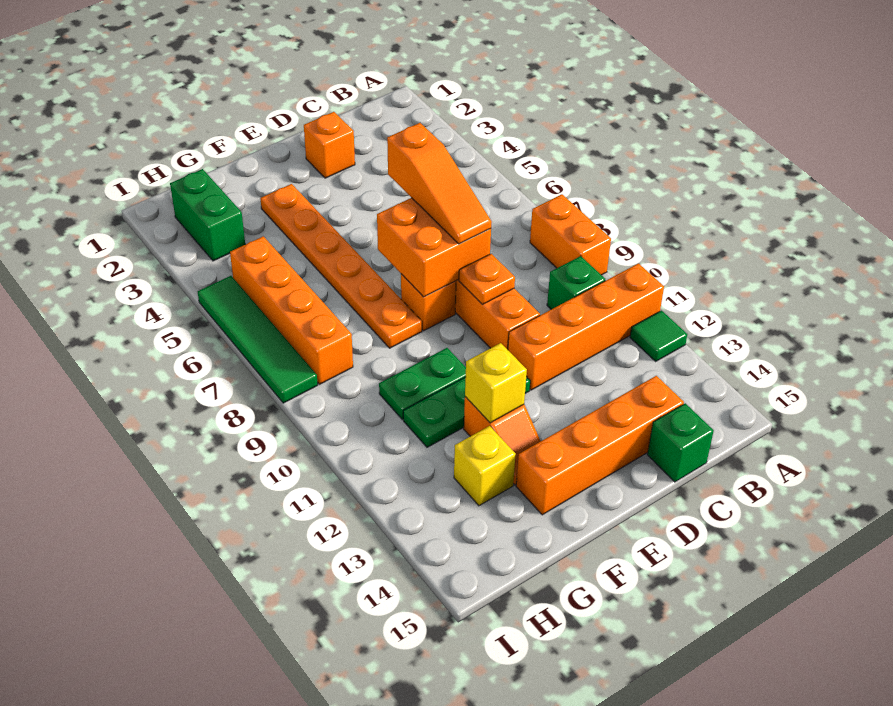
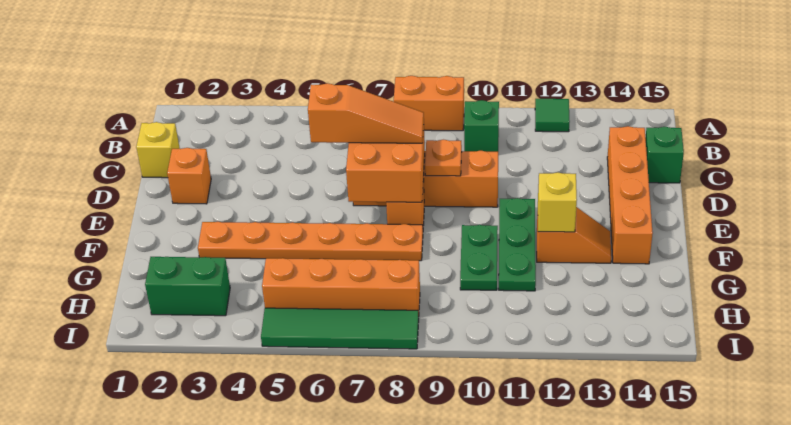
orange brick A11:D11 level 1 -> none
yellow brick G13 level 1 -> yellow brick C1 level 1

